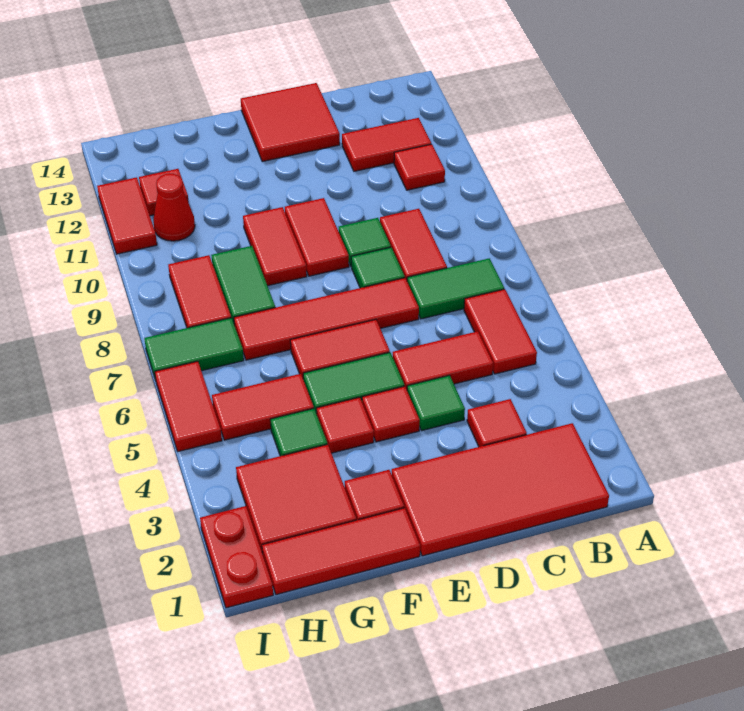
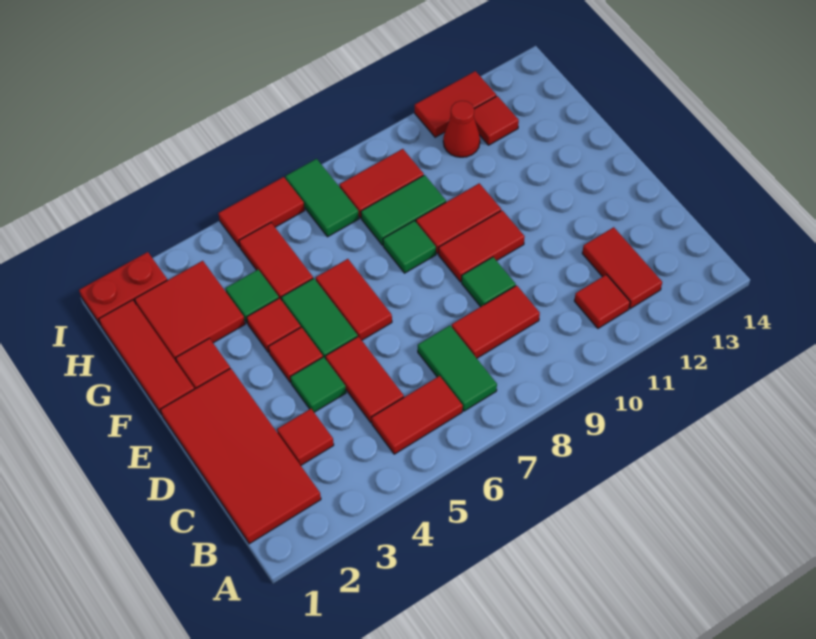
red tile D7:G7 level 1 -> none
green tile D8 level 1 -> green tile F8 level 1
red tile D13:E14 level 1 -> none

